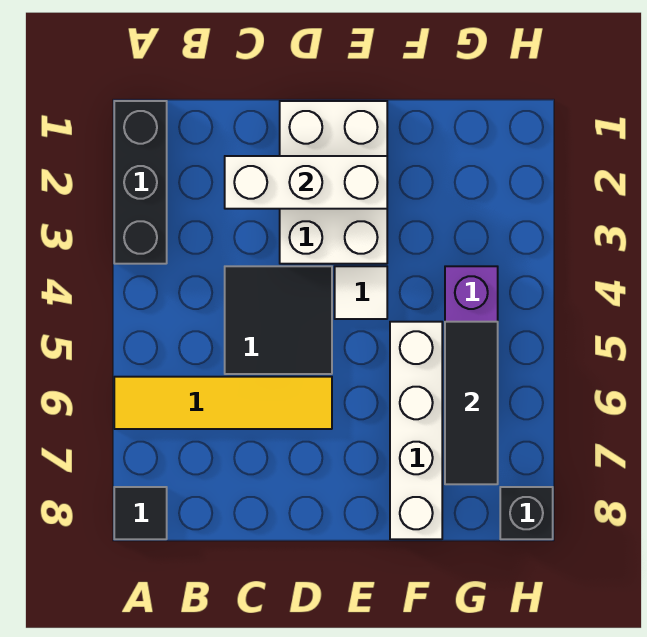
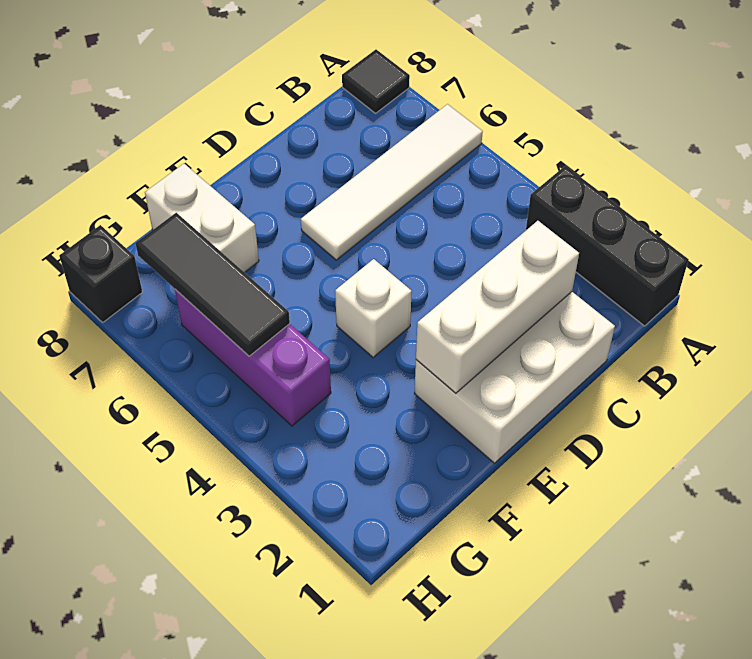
yellow tile A6:D6 level 1 -> white tile A6:D6 level 1
black tile C4:D5 level 1 -> none
white brick D1:E3 level 1 -> white brick C1:E2 level 1
white tile E4 level 1 -> white brick E4 level 1
white brick F5:F8 level 1 -> white brick F7:F8 level 1

